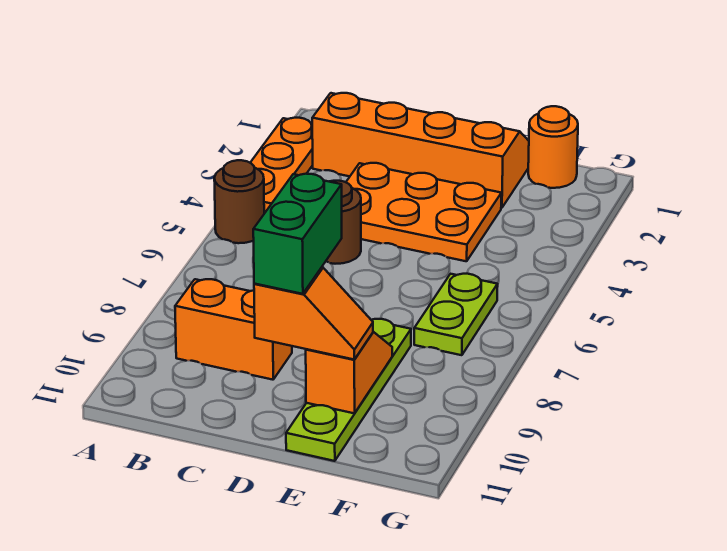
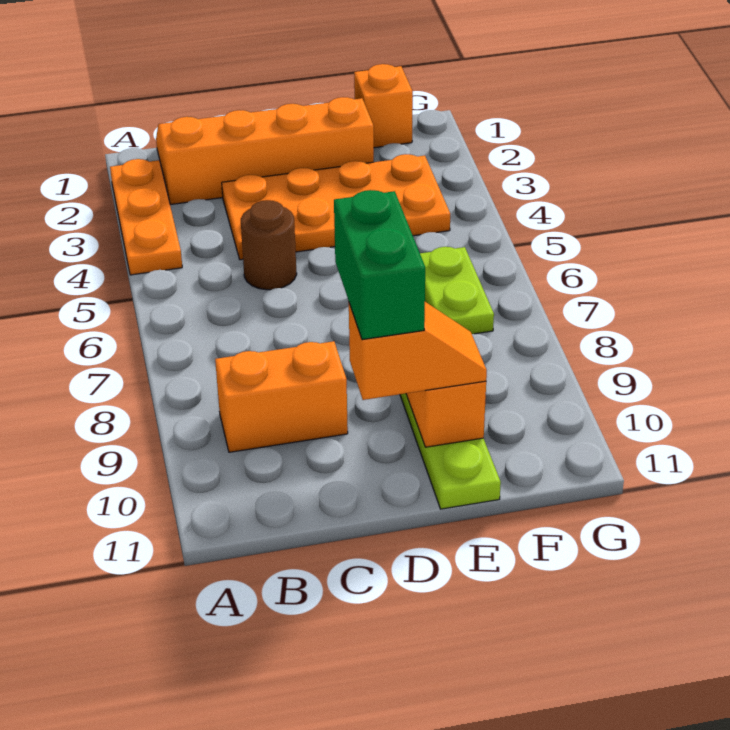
brown round brick A5 level 1 -> none
orange plate C3:E4 level 1 -> orange plate C3:F4 level 1
orange round brick F1 level 1 -> orange brick F1 level 1

